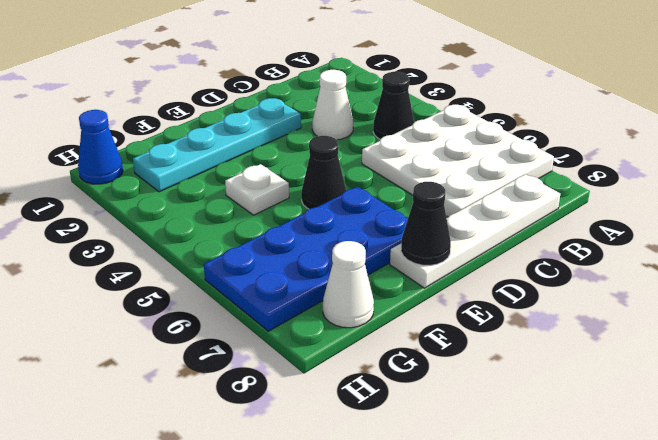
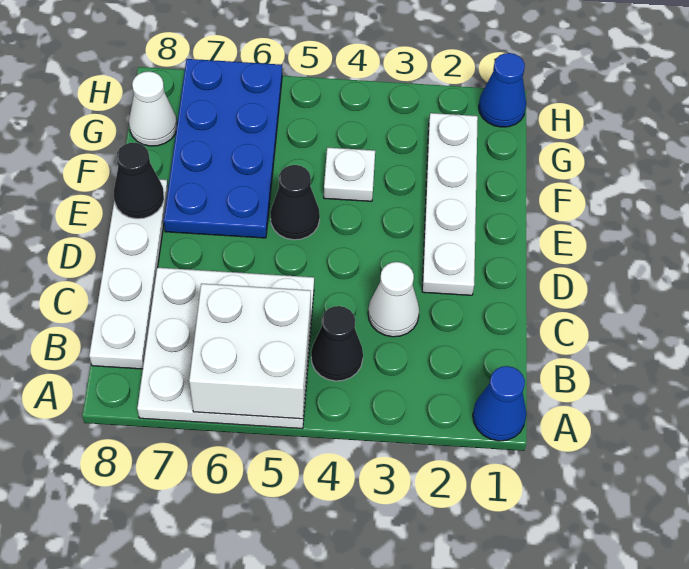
none -> blue cone A1 level 1
none -> white brick A5:B6 level 2
cyan plate D2:G2 level 1 -> white plate D2:G2 level 1

